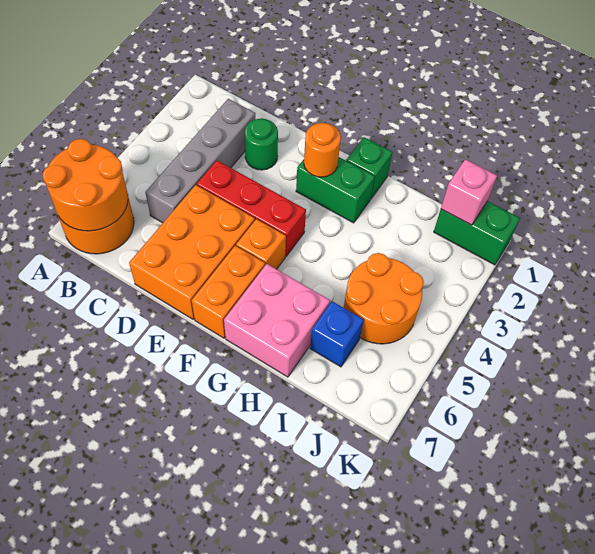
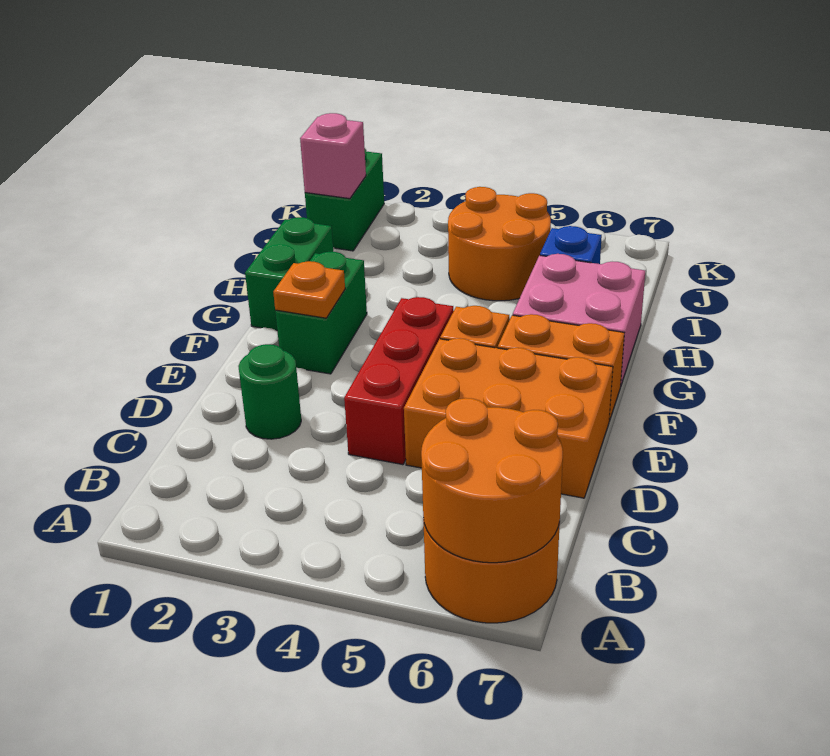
grey brick C2:C5 level 1 -> none
orange round brick F2 level 2 -> orange plate F2 level 2
green brick G1 level 1 -> green brick G1:H1 level 1

